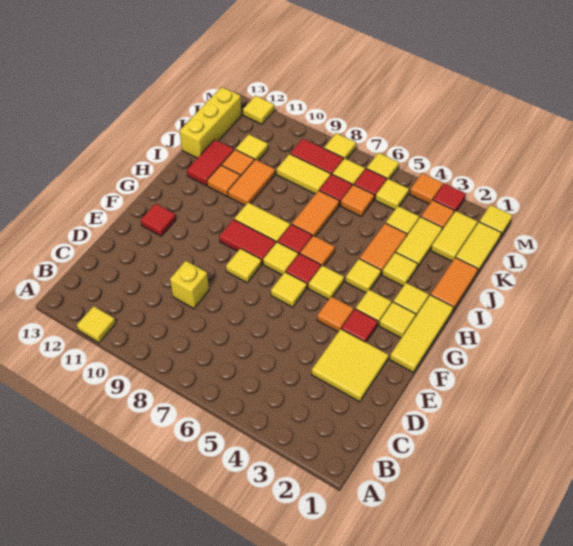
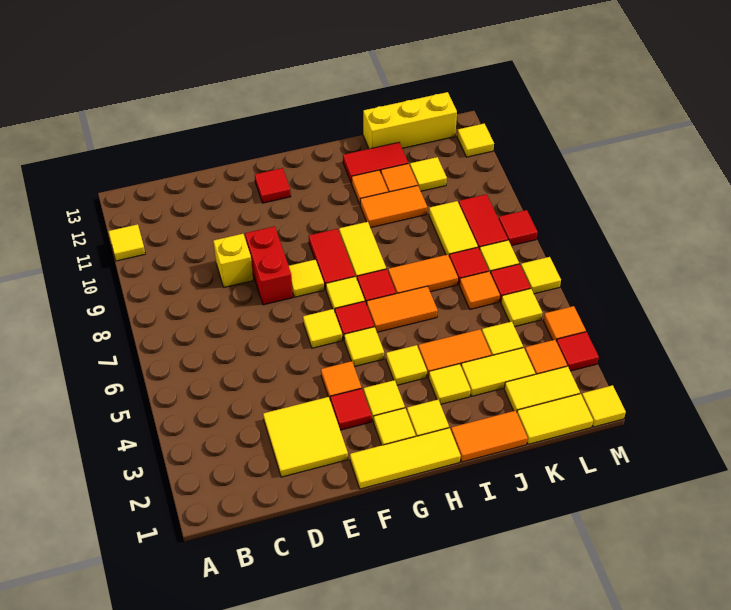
none -> red brick E8:E9 level 1
orange tile H6 level 1 -> orange tile H6:I6 level 1
yellow tile M8 level 1 -> red tile M8 level 1

